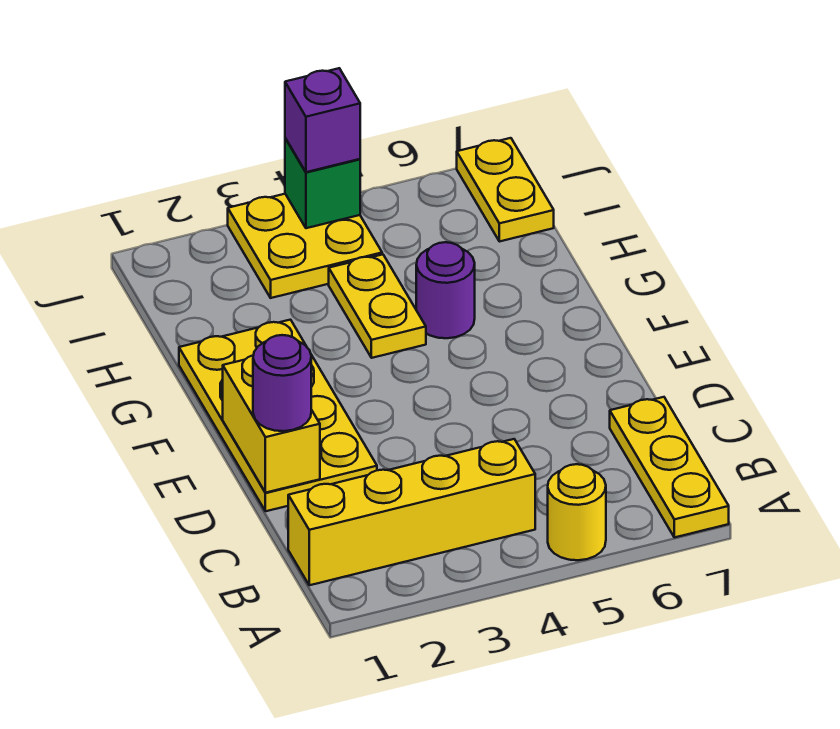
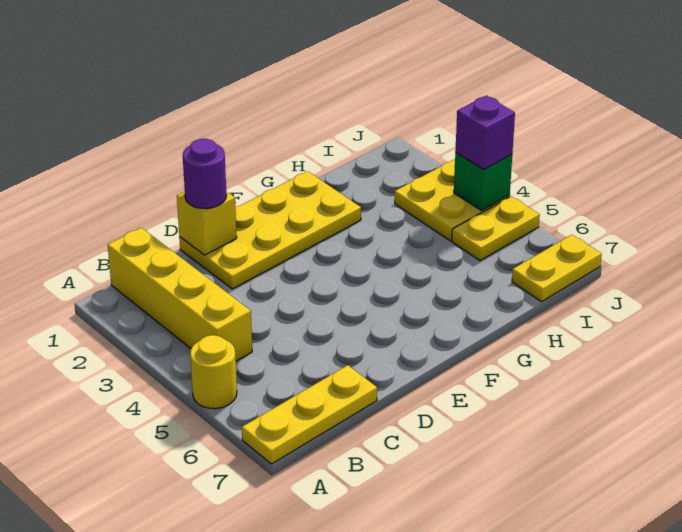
yellow brick D1:E1 level 2 -> yellow brick D1 level 2
yellow plate G4:H4 level 1 -> yellow plate I5:J5 level 1
purple round brick G5 level 1 -> none

